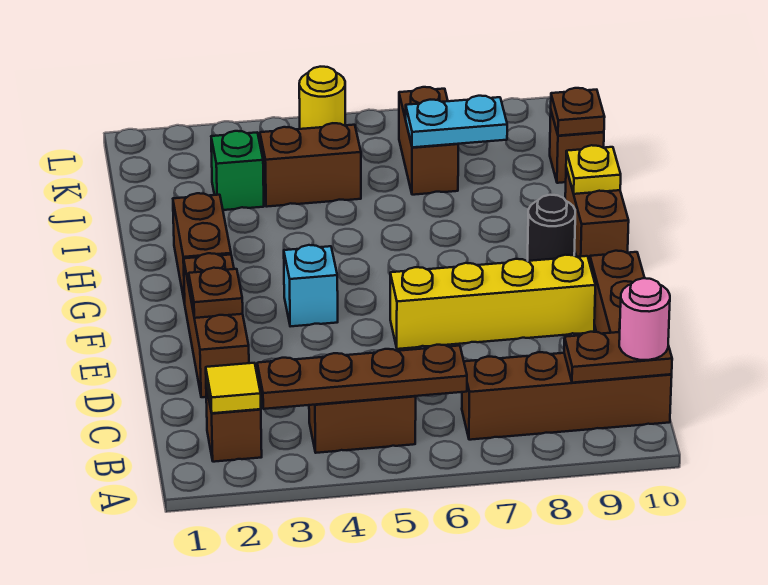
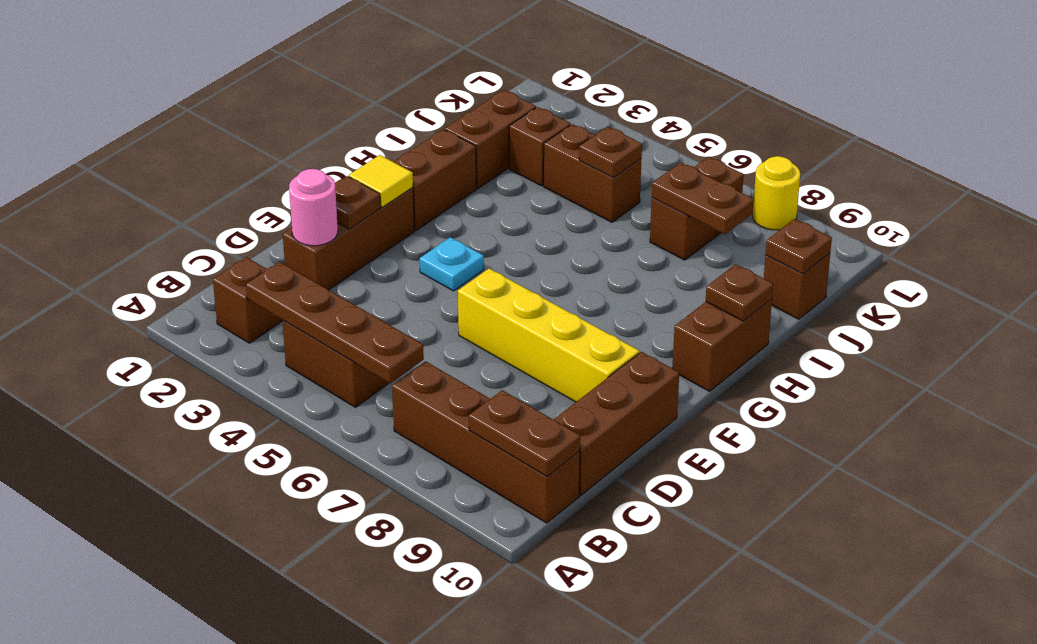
yellow tile B2 level 2 -> yellow tile F2 level 2
pink round brick B10 level 3 -> pink round brick D2 level 2
cyan brick F4 level 1 -> cyan plate F4 level 1
black round brick G9 level 1 -> none
yellow plate H10 level 2 -> brown plate H10 level 2
none -> brown brick I2:J2 level 1
green brick J3 level 1 -> brown brick J3 level 1
none -> brown plate J5 level 2
cyan plate J7:J8 level 2 -> brown plate J7:J8 level 2
yellow round brick L5 level 1 -> yellow round brick L8 level 1

